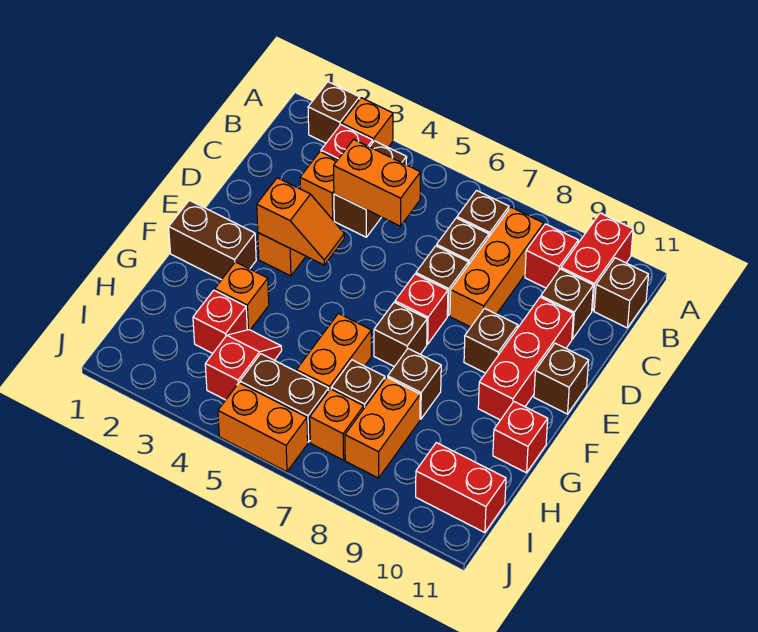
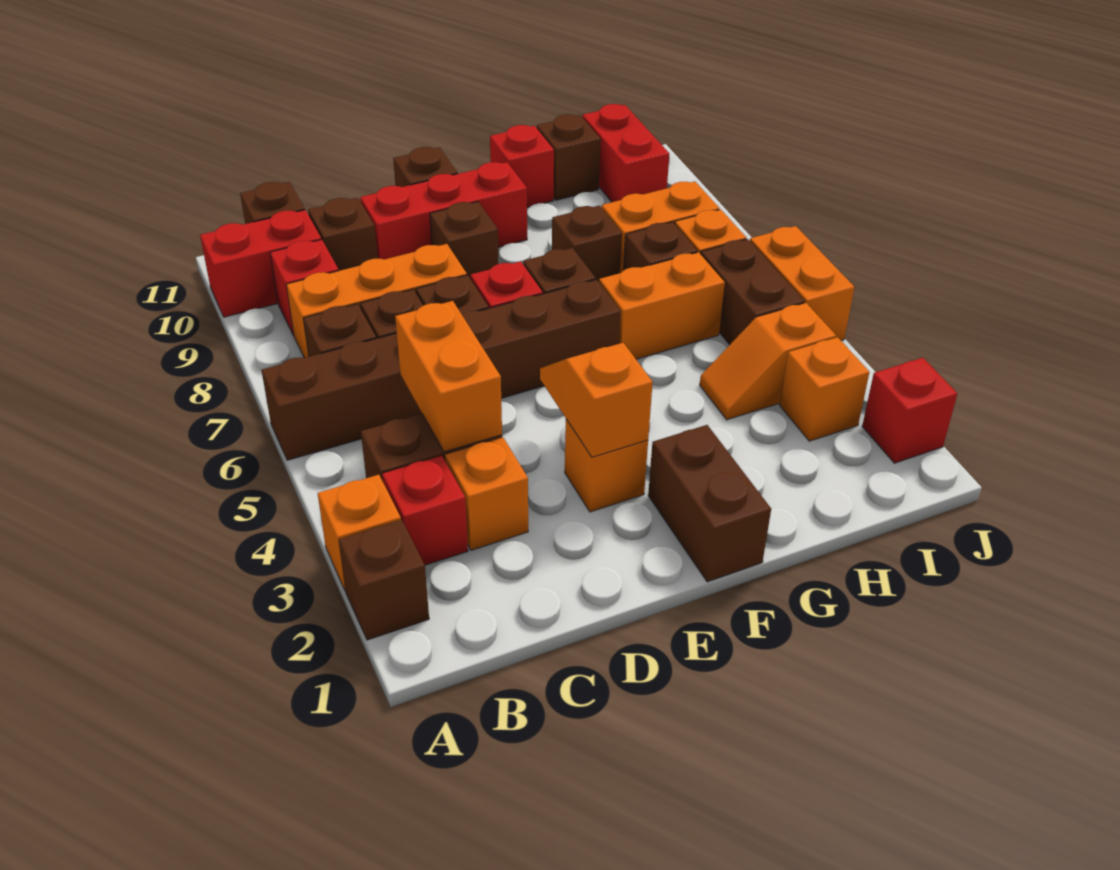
none -> brown brick A6:F6 level 1
orange brick G3 level 1 -> orange brick I3 level 1
red brick H3 level 1 -> red brick J2 level 1
red slope H4:I4 level 1 top I -> orange slope H4:I4 level 1 top I
none -> brown brick H11 level 1

